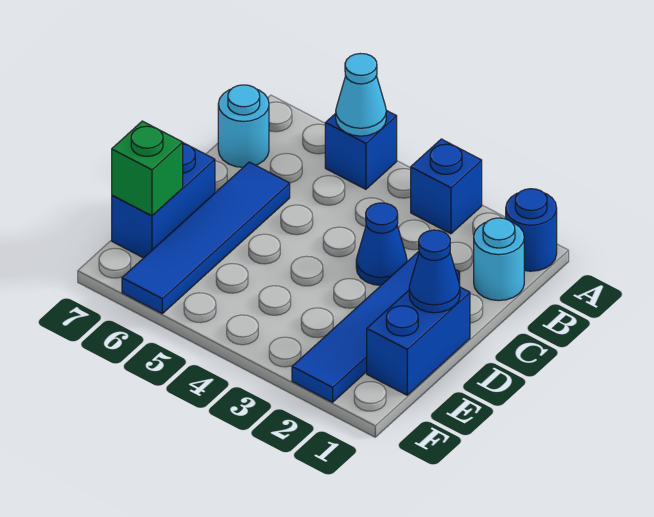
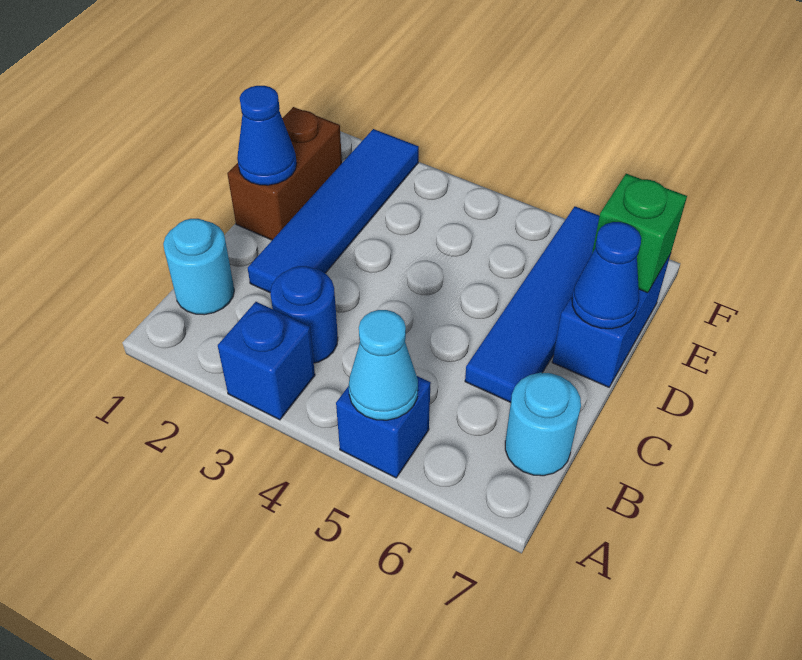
blue round brick A1 level 1 -> blue round brick B3 level 1
blue cone C3 level 1 -> blue cone D7 level 2
blue brick D1:E1 level 1 -> brown brick D1:E1 level 1

